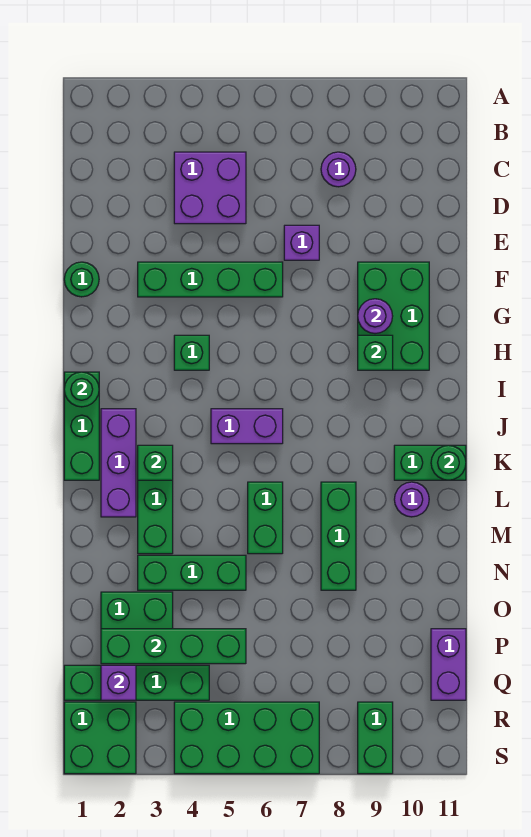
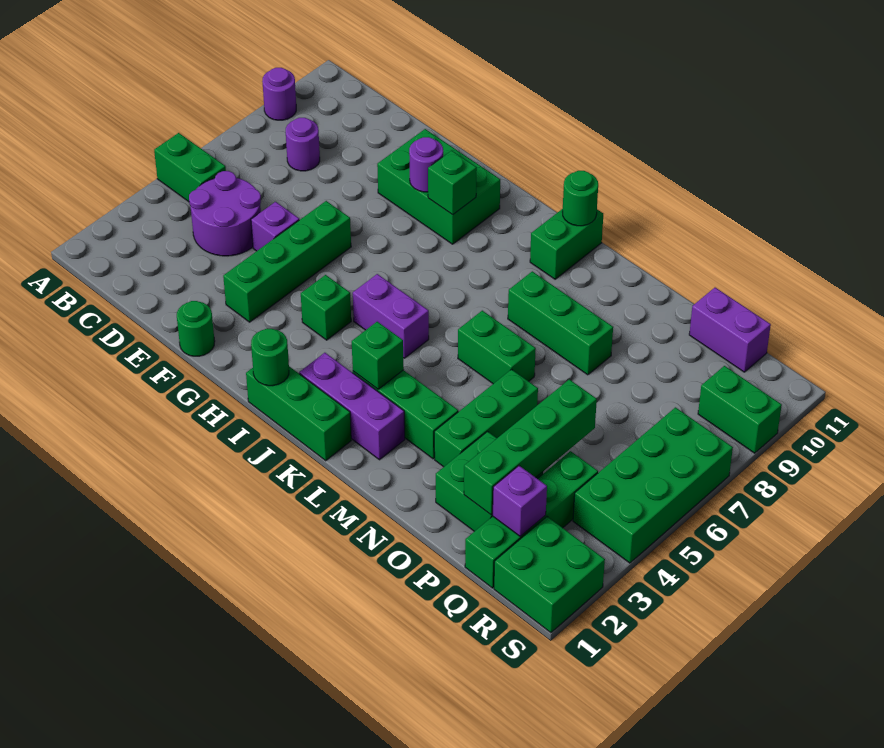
none -> green brick A5:B5 level 1
purple brick C4:D5 level 1 -> purple round brick C4:D5 level 1
purple brick E7 level 1 -> purple brick E5 level 1
purple brick J5:J6 level 1 -> purple brick I5:J5 level 1
purple round brick L10 level 1 -> purple round brick A9 level 1

